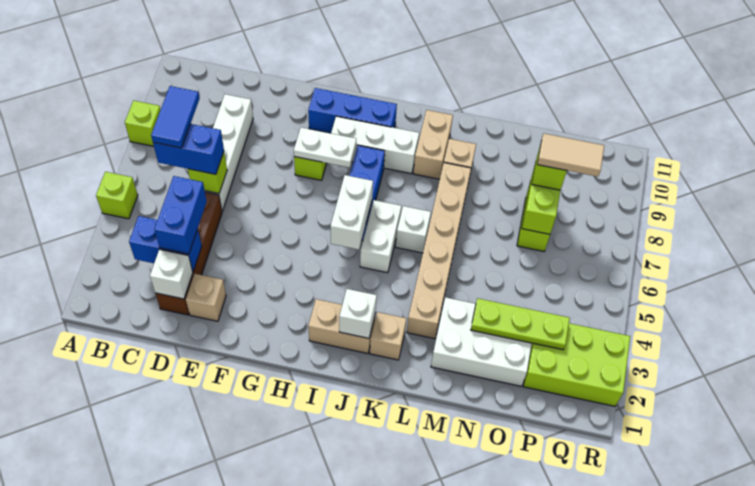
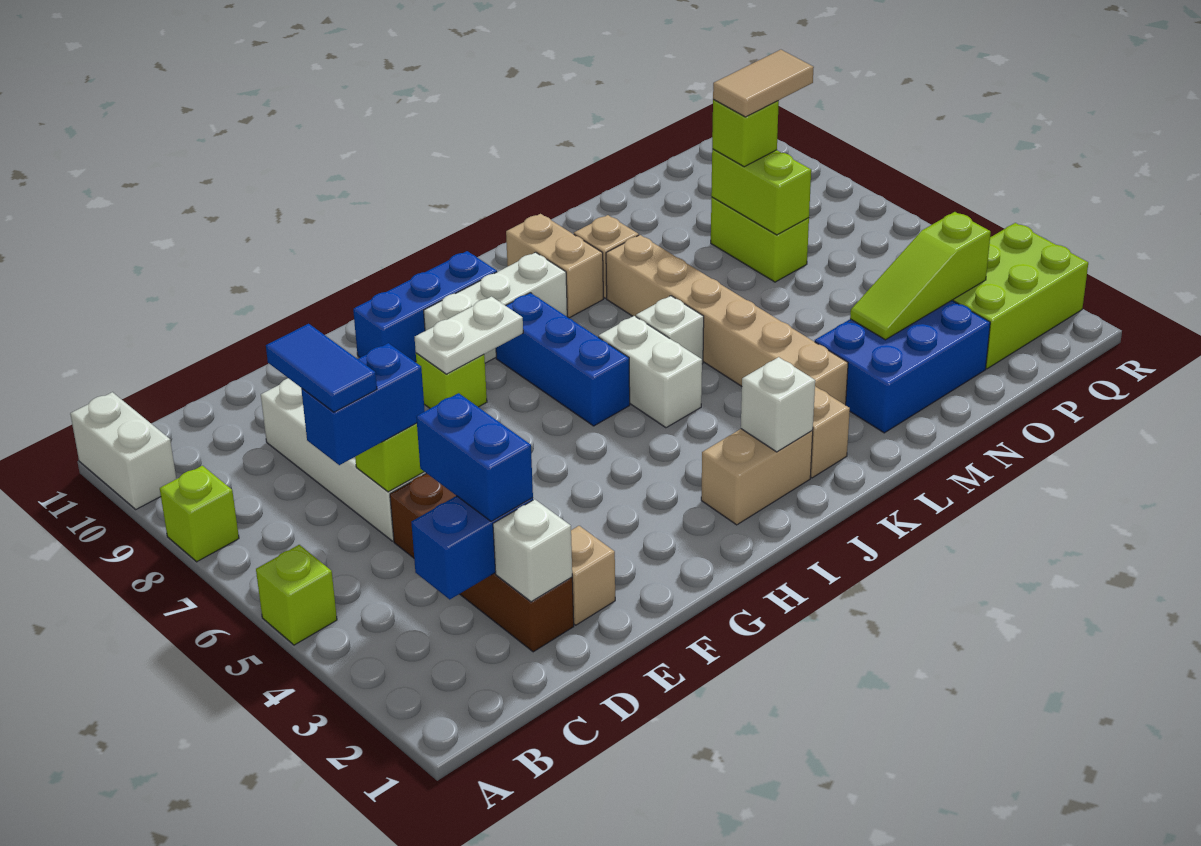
white brick I5:I6 level 2 -> white brick A10:A11 level 1
white brick M2:O3 level 1 -> blue brick M2:O3 level 1
lime plate N3:P3 level 2 -> lime slope N3:P3 level 2 top P

